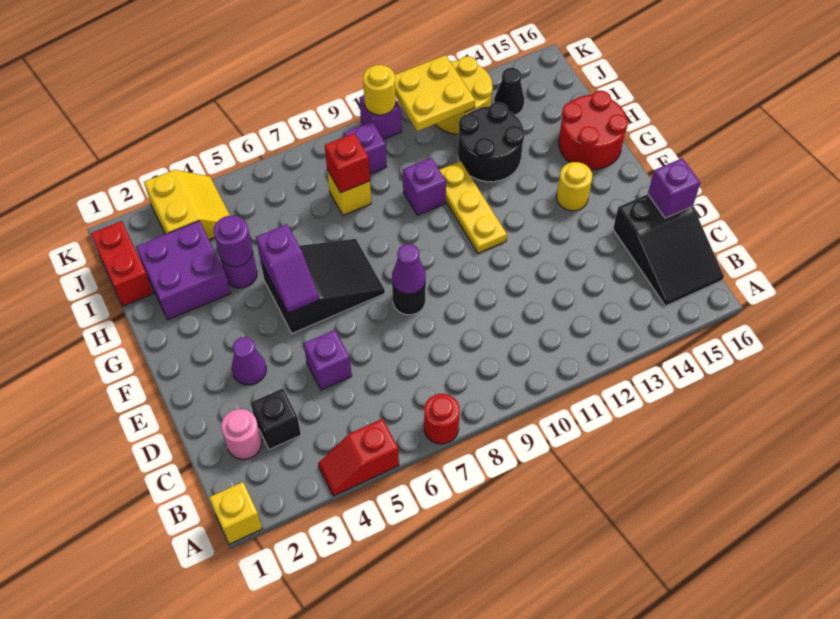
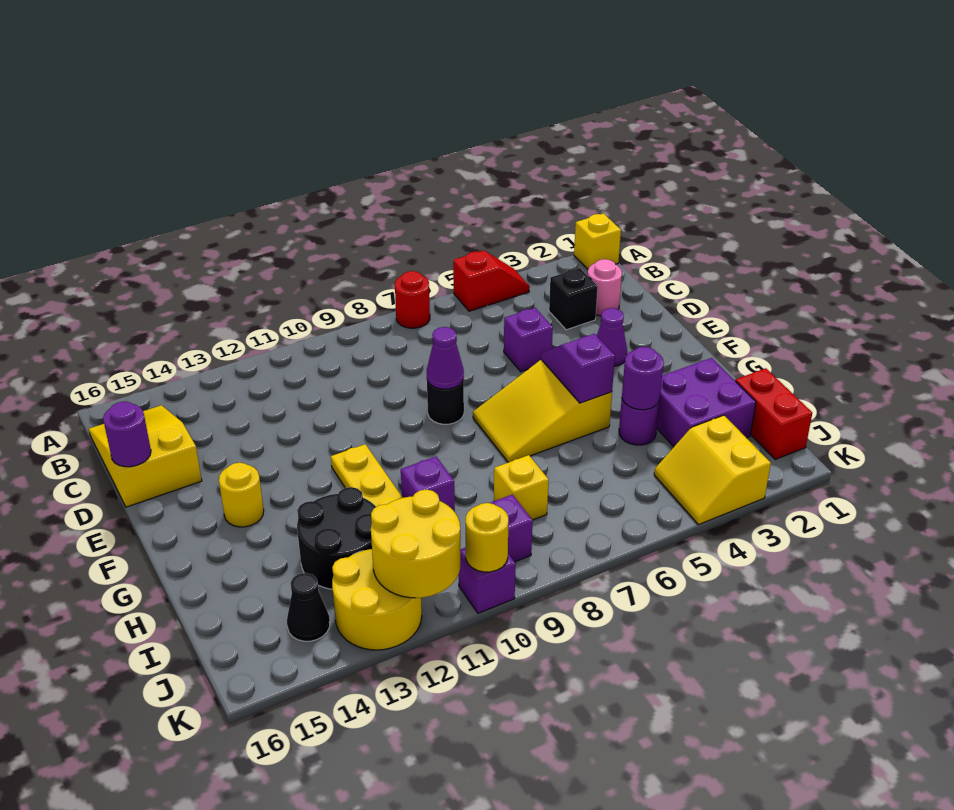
black slope B15:D16 level 1 top D -> yellow slope B15:D16 level 1 top D
purple brick D16 level 2 -> purple round brick D16 level 2
black slope F5:G7 level 1 top 5 -> yellow slope F5:G7 level 1 top 5
red round brick G15:H16 level 1 -> none
red brick I8 level 2 -> none
yellow plate J11:K12 level 2 -> yellow round brick J11:K12 level 2

